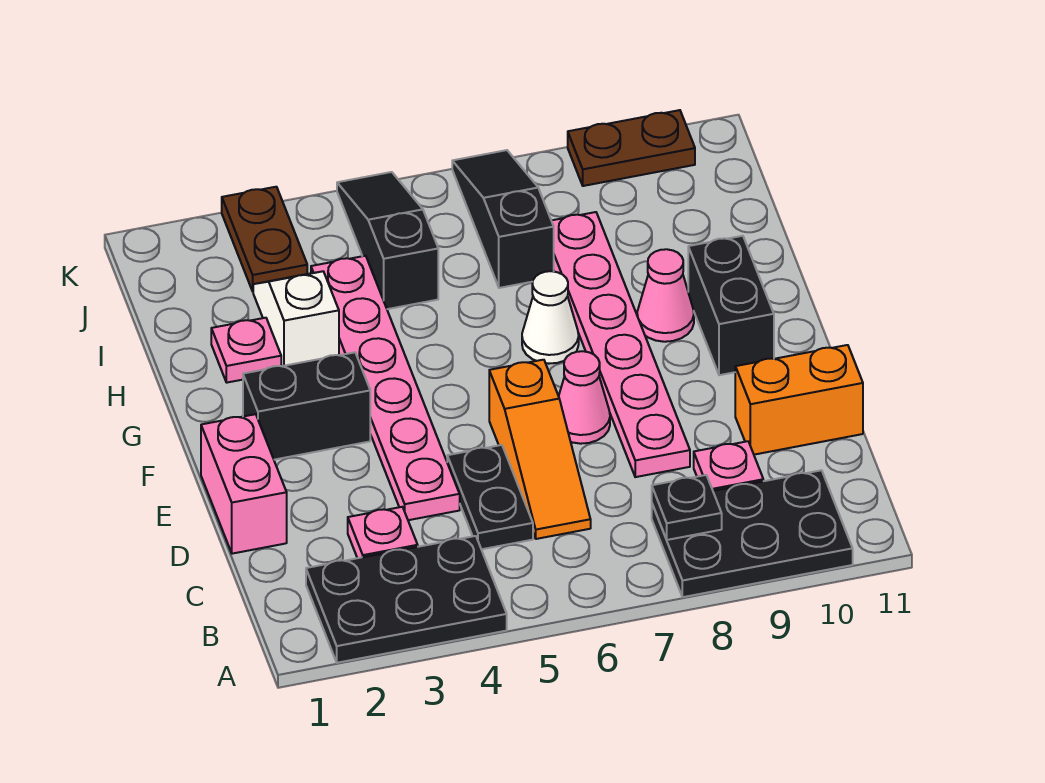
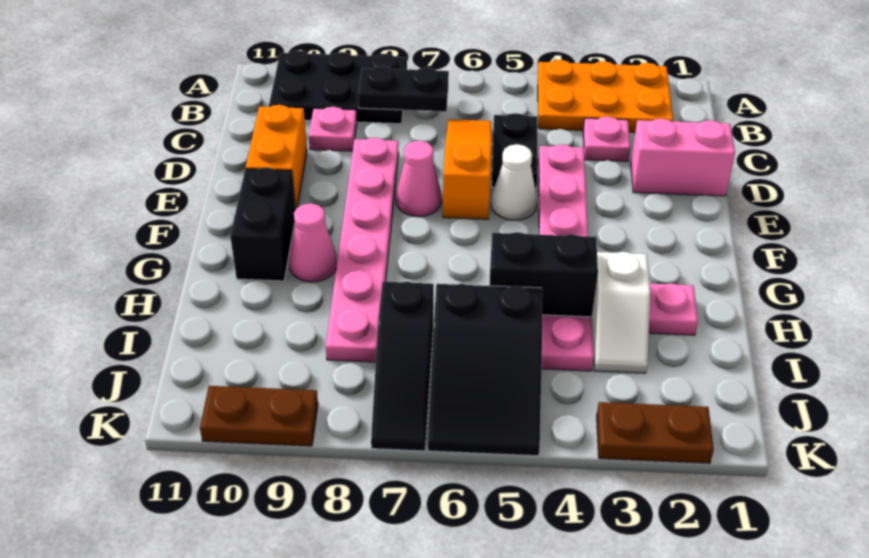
black plate A2:B4 level 1 -> orange plate A2:B4 level 1
black plate B8 level 2 -> black plate B7:B8 level 2
pink brick D1:E1 level 1 -> pink brick D1:D2 level 1
orange brick D10:D11 level 1 -> orange brick D10:E10 level 1
black brick F2:F3 level 1 -> black brick H4:H5 level 2
white cone G7 level 1 -> white cone E5 level 1
black slope I5:K5 level 1 top I -> black slope I5:K6 level 1 top I
brown plate J3:K3 level 1 -> brown plate K2:K3 level 1

